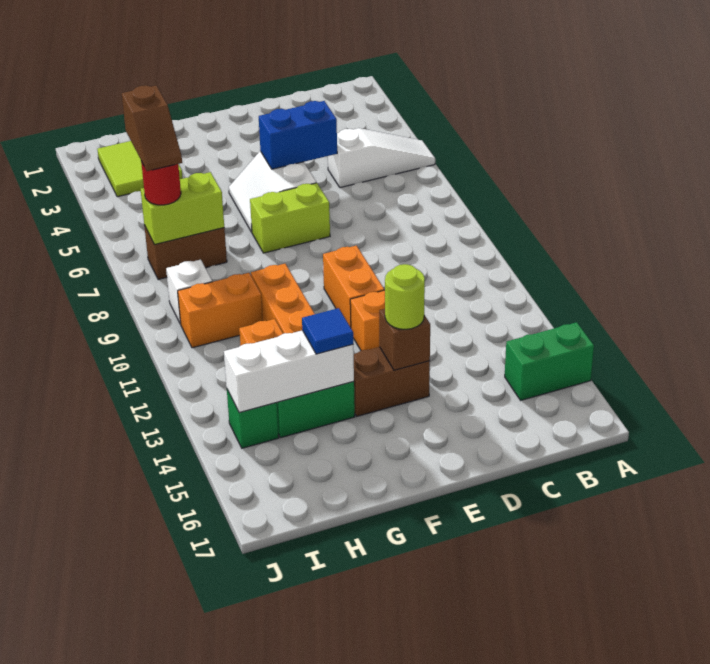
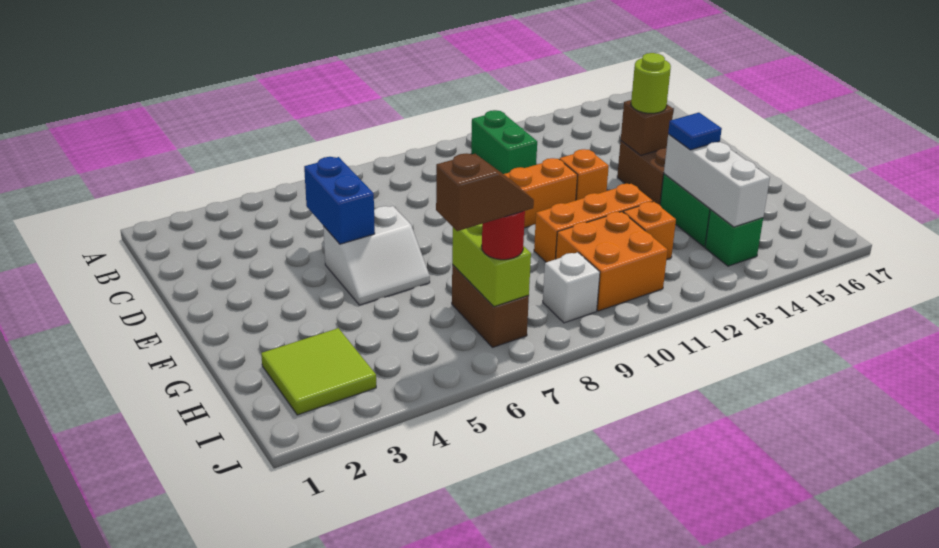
white slope A5:C5 level 1 top C -> none
green brick A15:B15 level 1 -> green brick B11:C11 level 1
lime brick E7:F7 level 1 -> none
orange brick H10:I10 level 1 -> orange brick H10:I11 level 1

